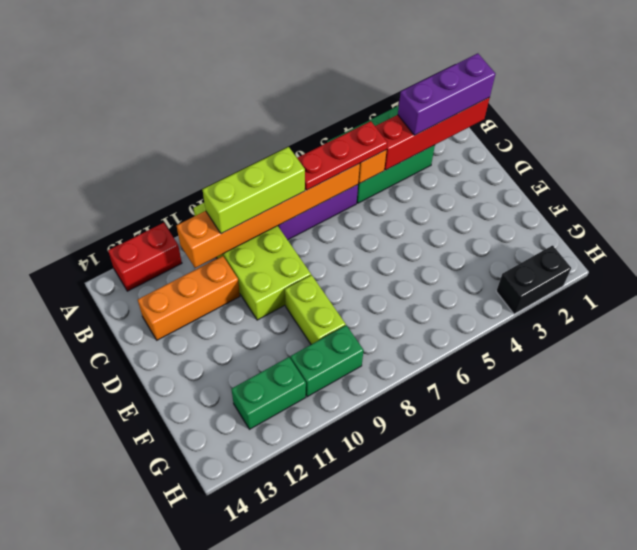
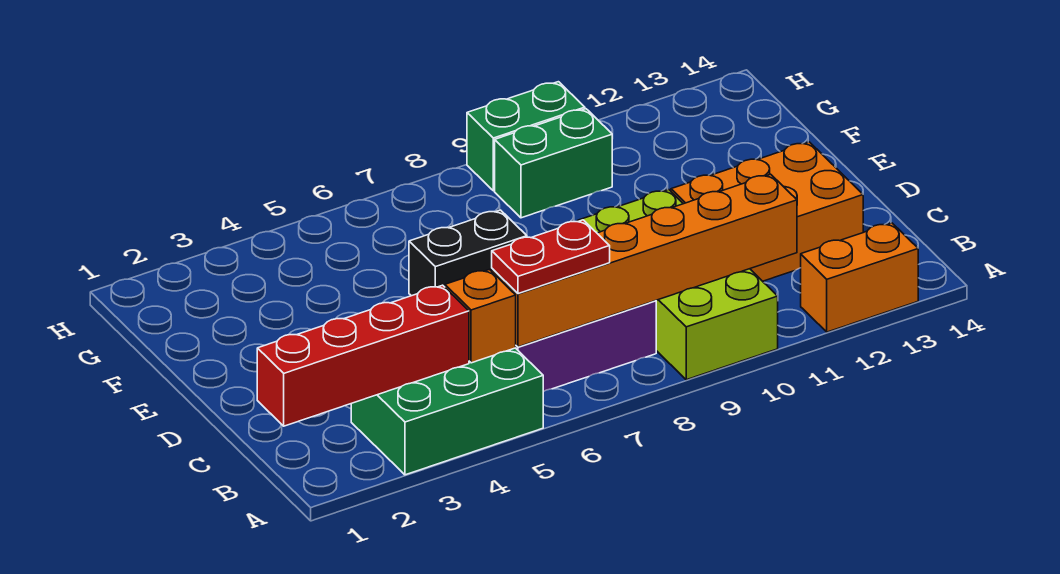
red brick A12:A13 level 1 -> orange brick A12:A13 level 1
purple brick B1:B3 level 3 -> none
red plate B5:B7 level 3 -> red plate B6:B7 level 3
lime brick B8:B10 level 3 -> none
orange brick C11:C13 level 1 -> orange brick C11:D13 level 1
lime brick E9:F9 level 1 -> none
green brick G11:G12 level 1 -> green brick H9:H10 level 1
black brick H2:H3 level 1 -> black brick E6:E7 level 1

